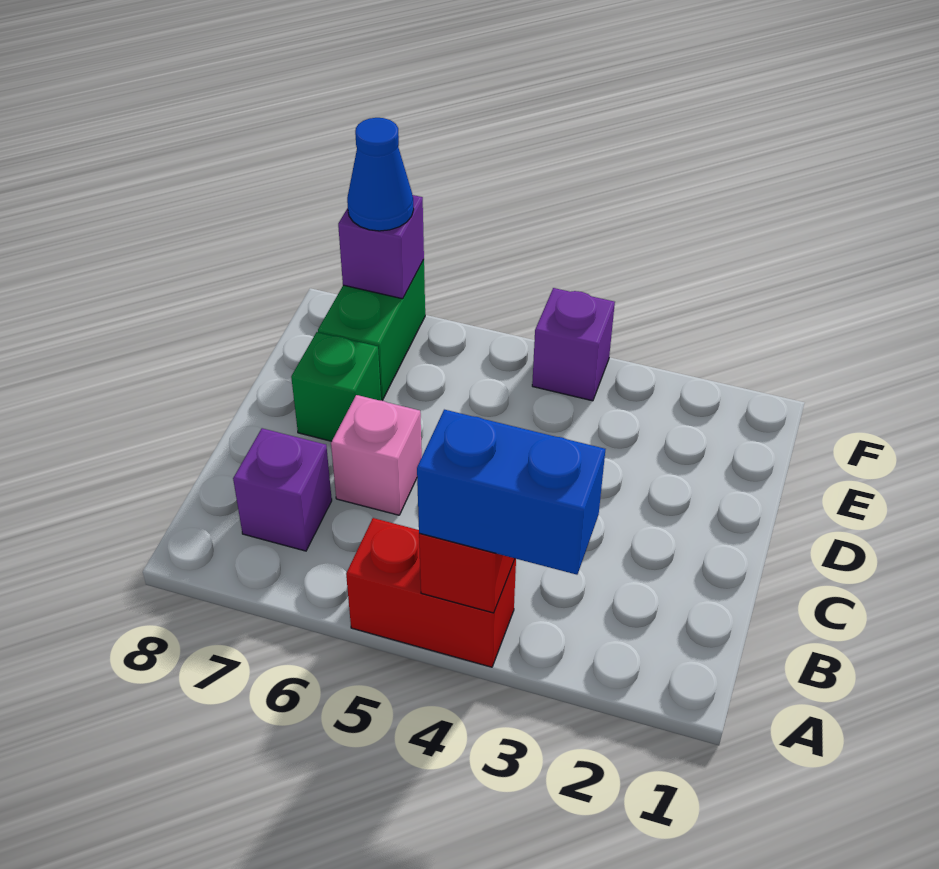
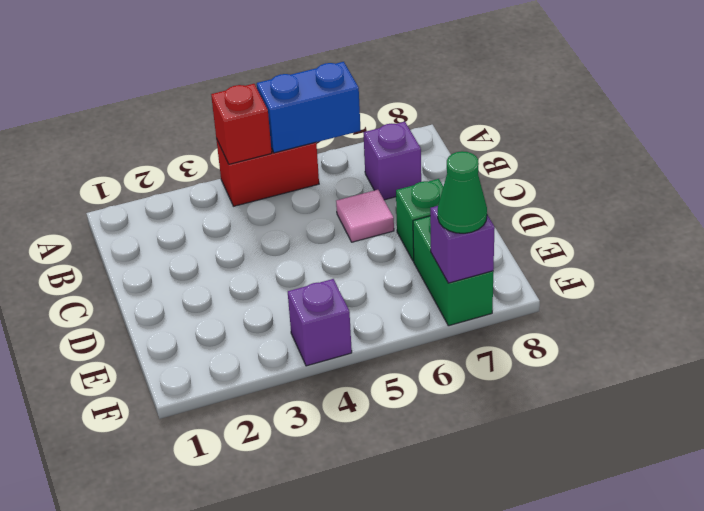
blue brick A3:A4 level 3 -> blue brick A5:A6 level 2
pink brick C6 level 1 -> pink tile C6 level 1
blue cone F7 level 3 -> green cone F7 level 3

